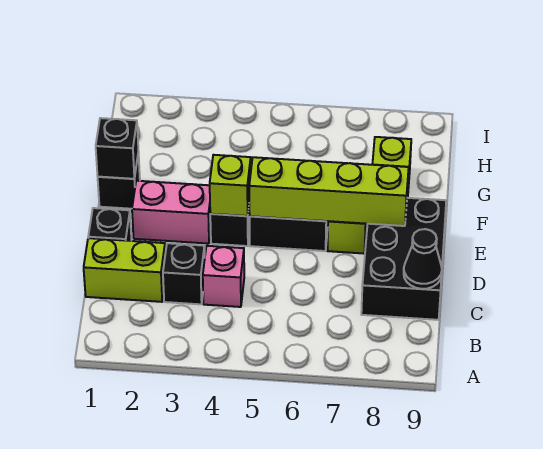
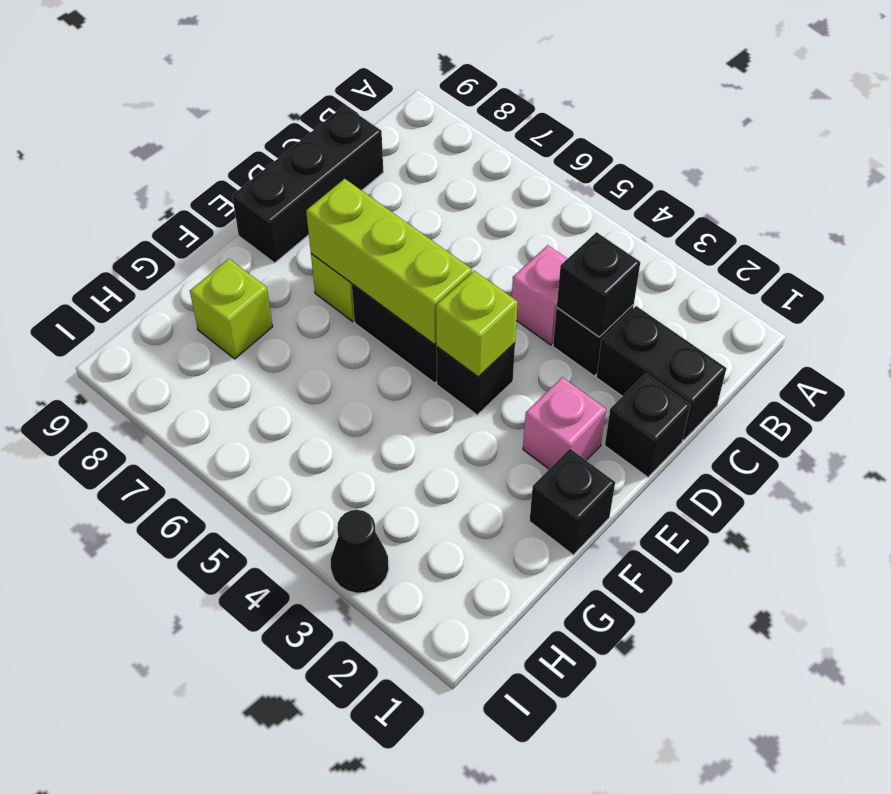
lime brick C1:C2 level 1 -> black brick C1:C2 level 1
black brick C8:E9 level 1 -> black brick C9:E9 level 1
black cone C9 level 2 -> black cone I3 level 1
pink brick E2:E3 level 1 -> pink brick E2 level 1
lime brick E5:E8 level 2 -> lime brick E5:E7 level 2
black brick F1 level 2 -> black brick C3 level 2

